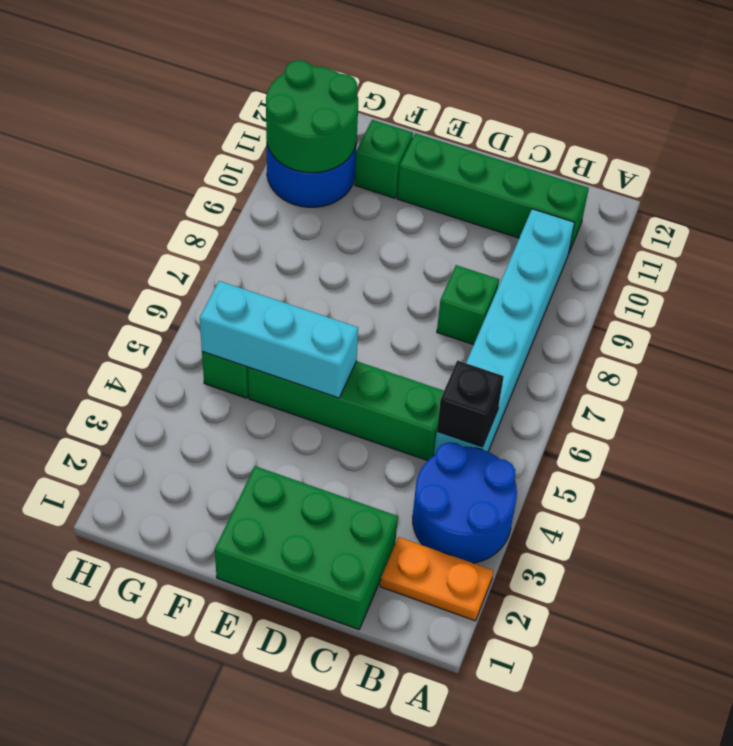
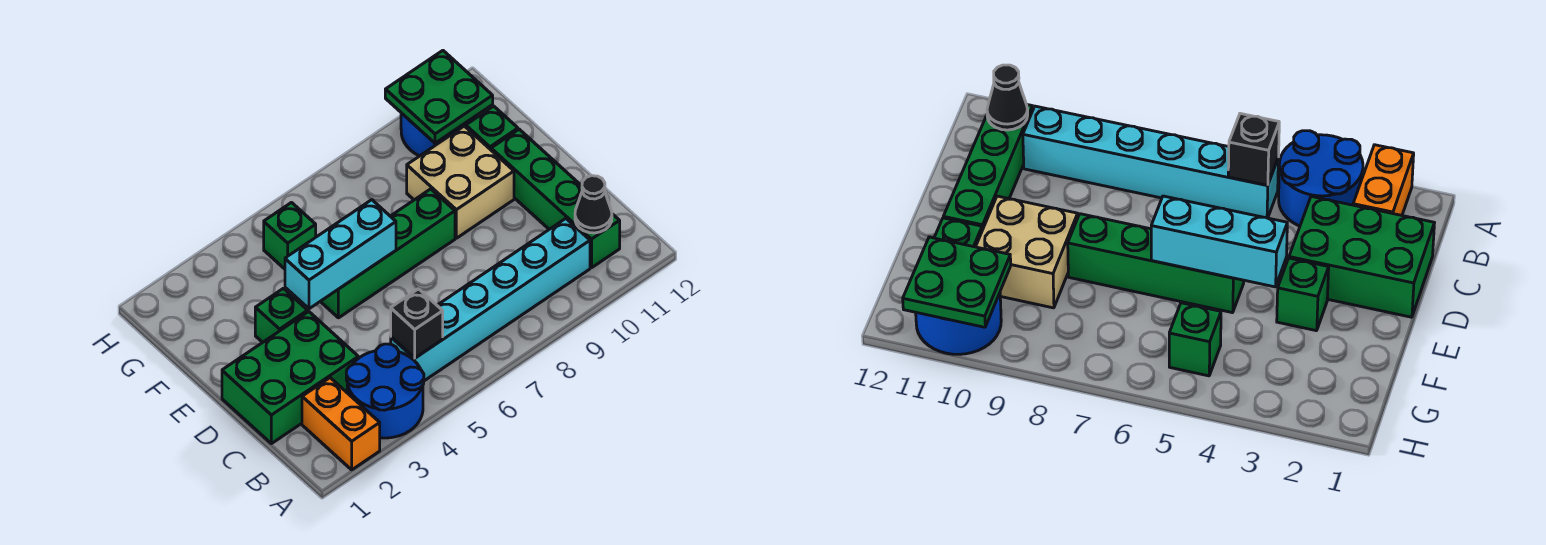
orange plate A2:B2 level 1 -> orange brick A2:B2 level 1
none -> black cone B11 level 2
green brick C1:E2 level 1 -> green brick C1:D3 level 1
green brick C5:F5 level 1 -> green brick E5:E8 level 1
green brick C8 level 1 -> green brick E3 level 1
cyan brick E5:G5 level 2 -> cyan brick E4:E6 level 2
none -> tan brick E9:F10 level 1
green round brick G10:H11 level 2 -> green plate G10:H11 level 2

